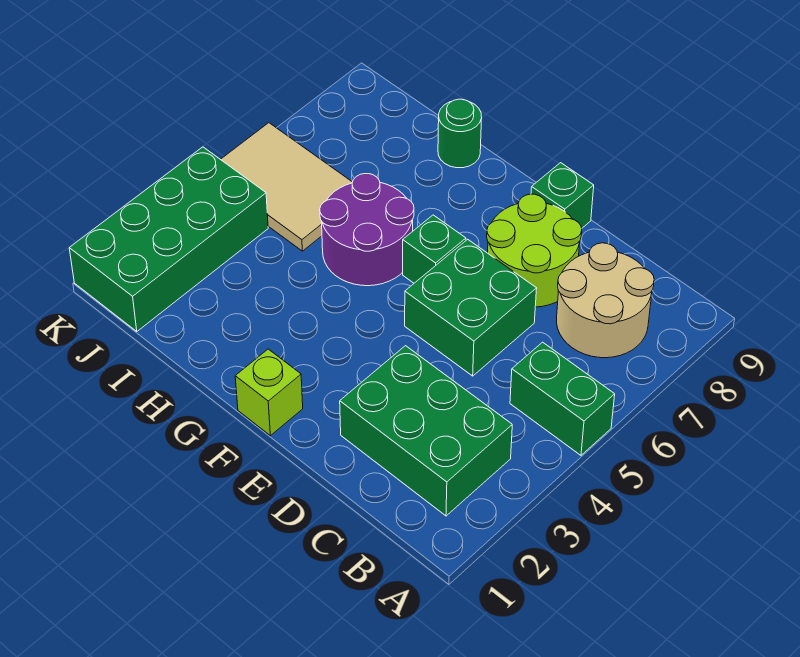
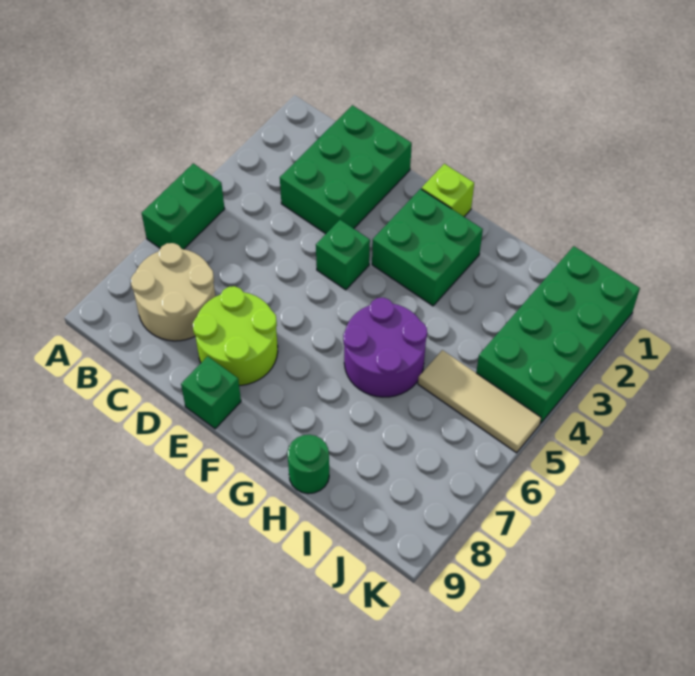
green brick A5:B5 level 1 -> green brick A5:A6 level 1
green brick B2:D3 level 1 -> green brick C1:D3 level 1
green brick D5:E6 level 1 -> green brick F2:G3 level 1
green brick F6 level 1 -> green brick E4 level 1
tan tile I5:K6 level 1 -> tan tile I5:K5 level 1

